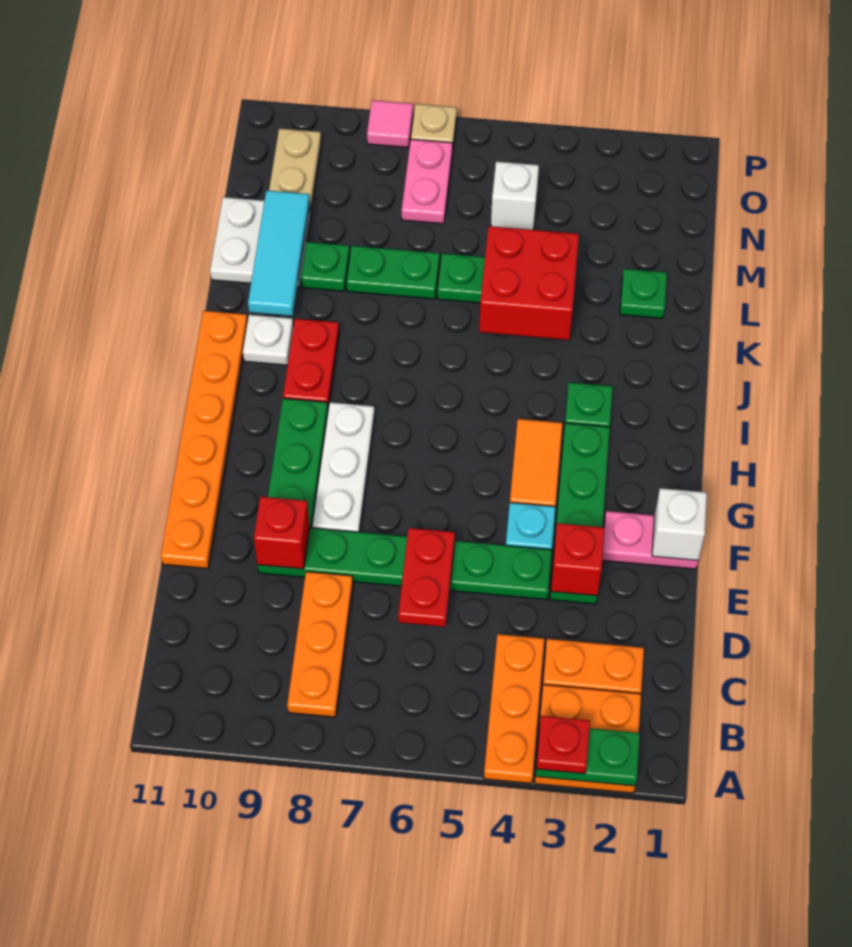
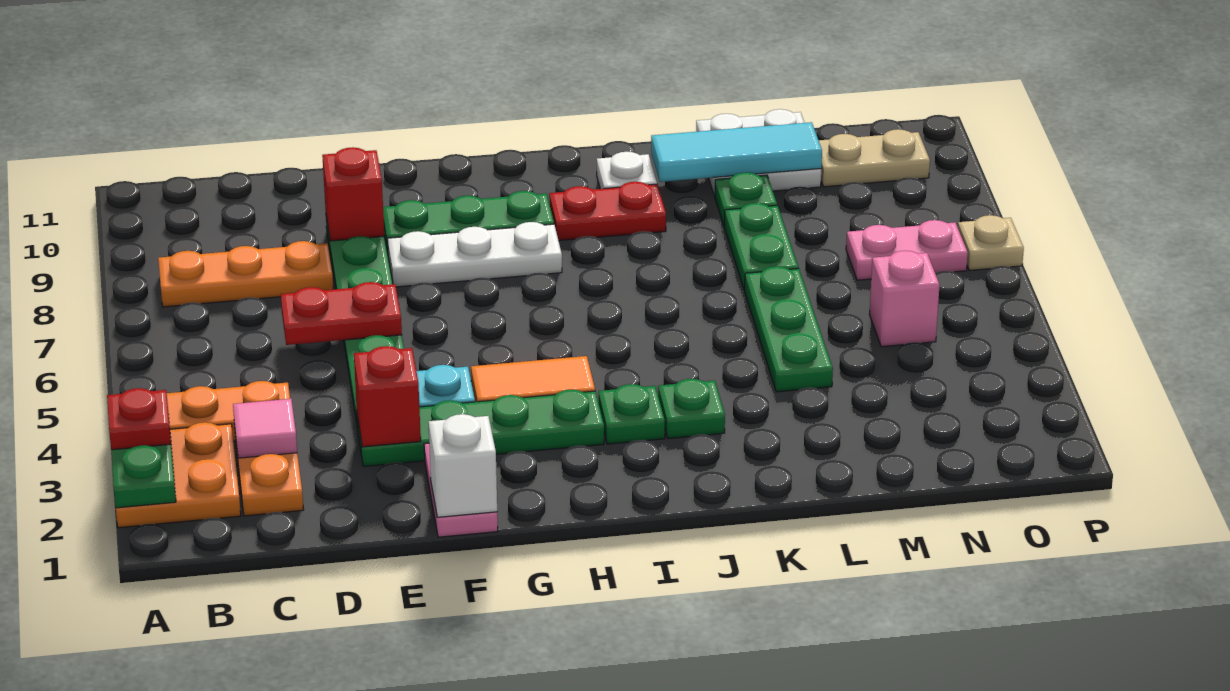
orange plate E11:J11 level 1 -> none
red brick K4:L5 level 2 -> none
green plate L2 level 1 -> green plate J3 level 1
white brick N5 level 1 -> pink brick N5 level 1
pink tile P8 level 1 -> pink tile C3 level 2

